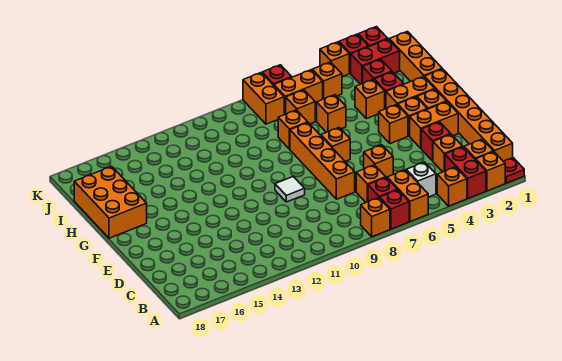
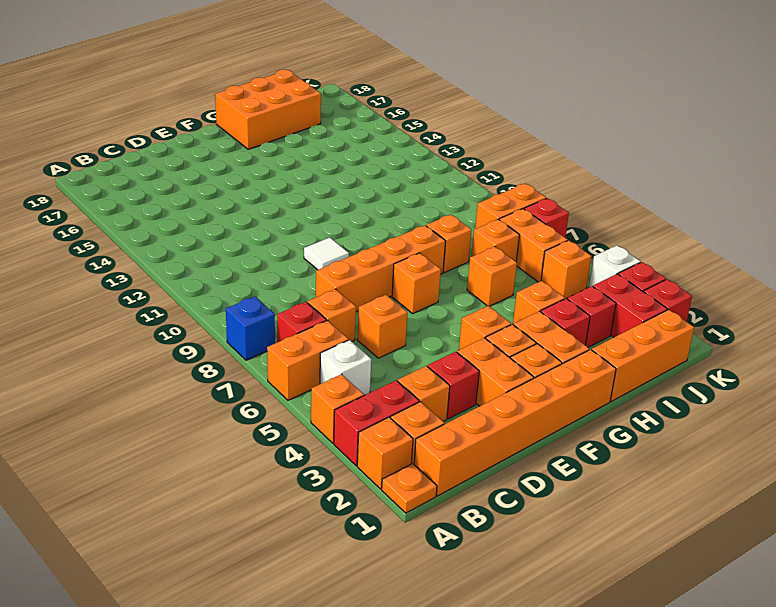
red plate A1 level 1 -> orange plate A1 level 1
red brick A7 level 1 -> none
orange brick A8 level 1 -> blue brick A8 level 1
orange brick K4 level 1 -> white brick K4 level 1

